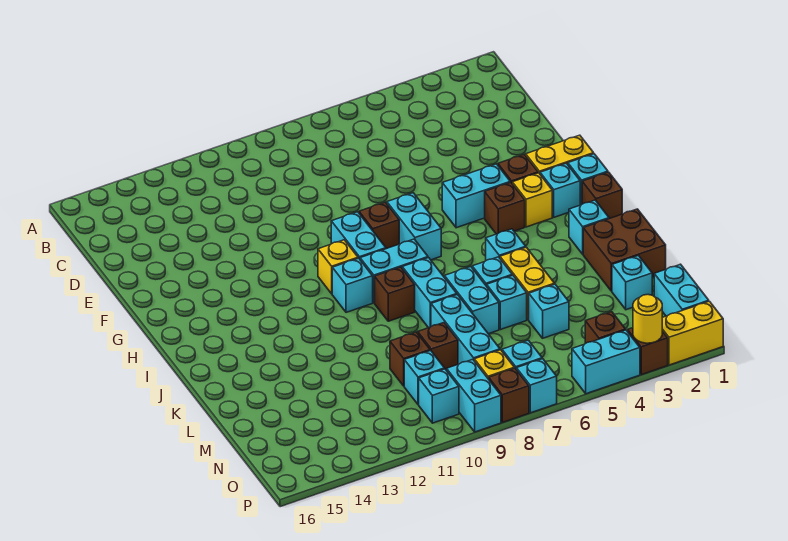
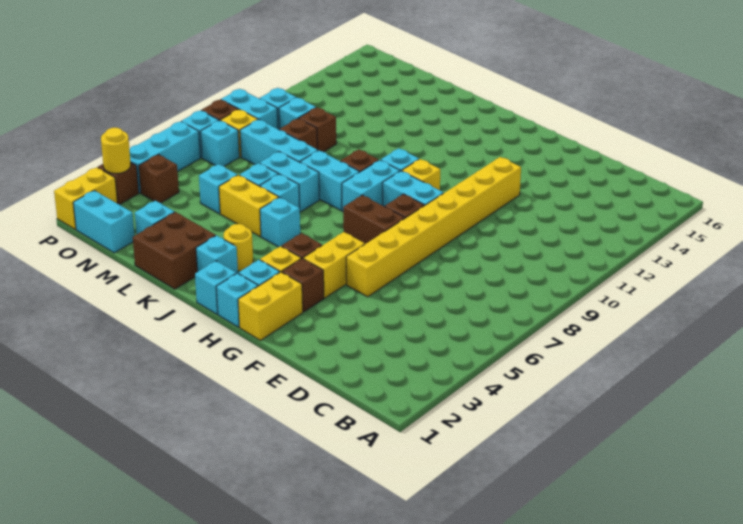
none -> yellow brick F5:F12 level 1
cyan brick G4:G5 level 1 -> yellow brick G4:G5 level 1
cyan brick G7:H7 level 1 -> brown brick G7:H7 level 1
brown brick I1 level 1 -> cyan brick I1 level 1
none -> yellow round brick J3 level 1
cyan brick P4:P5 level 1 -> cyan brick P4:P6 level 1

